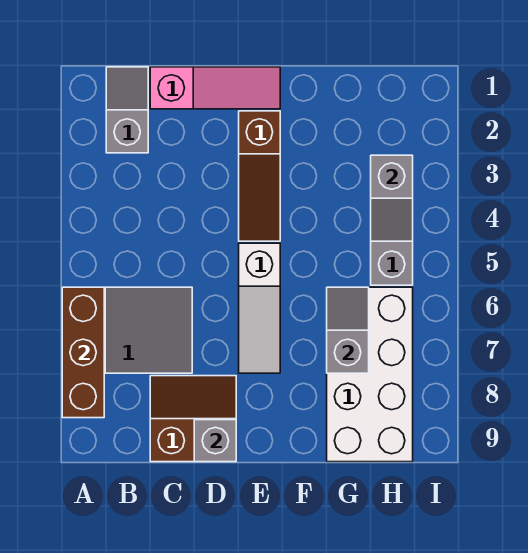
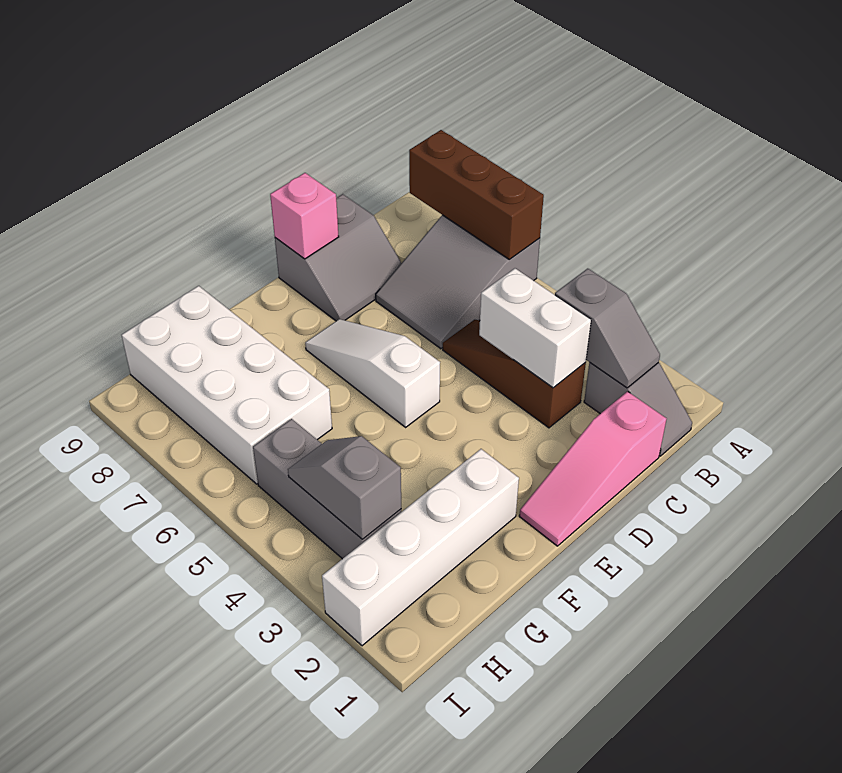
none -> white brick C3:C4 level 2
brown slope C8:D9 level 1 top 9 -> grey slope C8:D9 level 1 top 9
grey brick D9 level 2 -> pink brick D9 level 2
brown slope E2:E4 level 1 top 2 -> brown slope C3:C5 level 1 top 3
none -> white brick F2:I2 level 1
grey slope G6:G7 level 2 top 7 -> grey slope B2:B3 level 2 top 3

